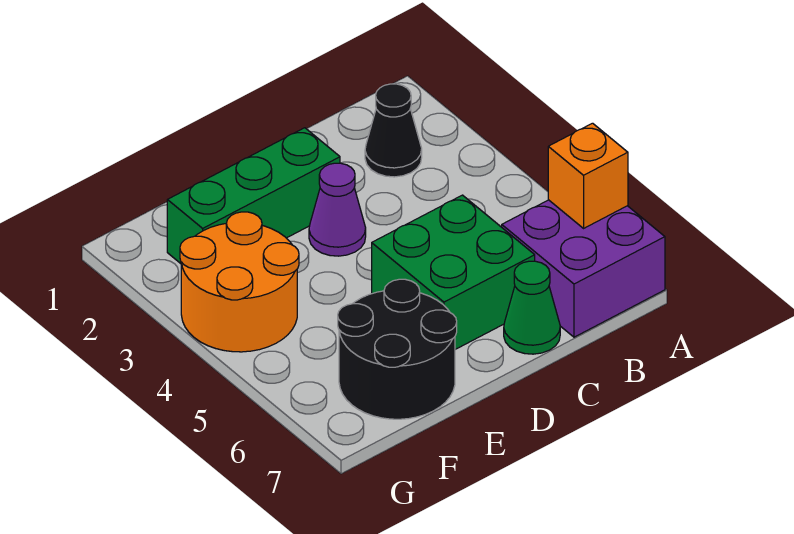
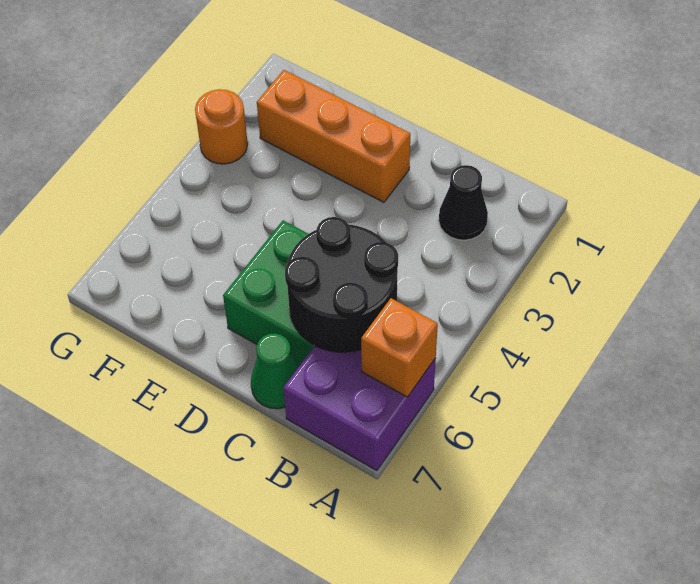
green brick D2:F2 level 1 -> orange brick D2:F2 level 1
purple cone D3 level 1 -> none
black round brick E6:F7 level 1 -> black round brick B5:C6 level 2
orange round brick F3:G4 level 1 -> orange round brick G3 level 1

